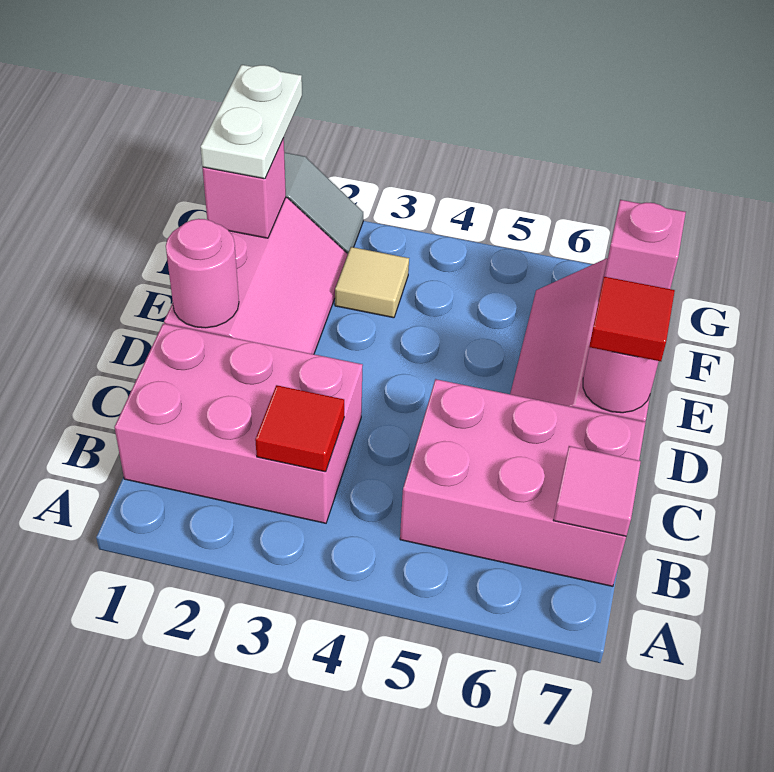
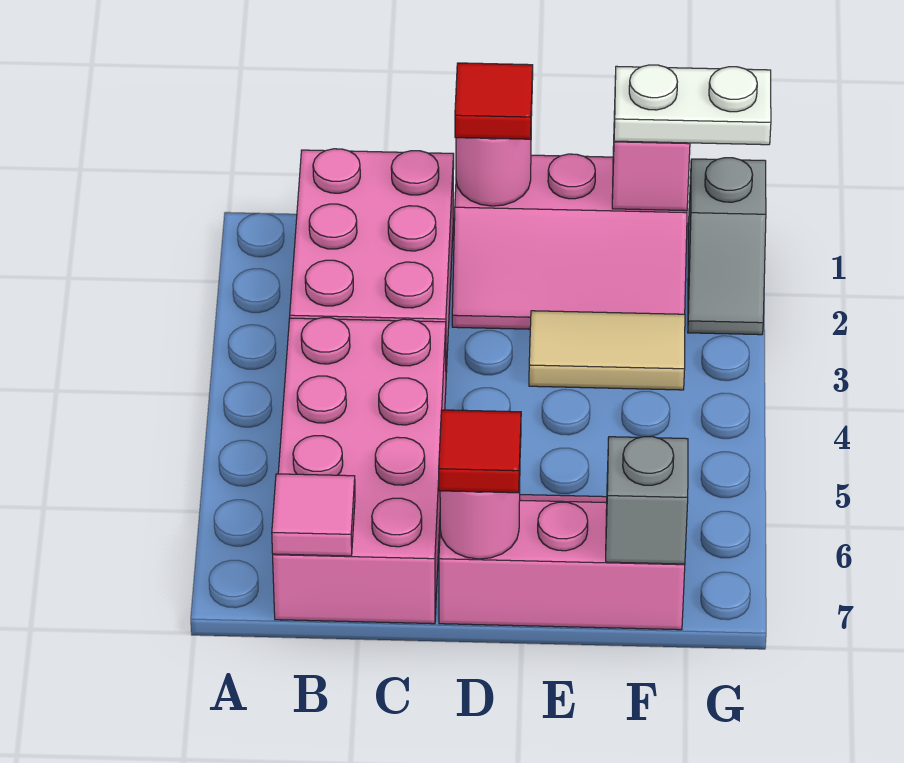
red tile B3 level 2 -> red tile D1 level 3
pink brick B5:C7 level 1 -> pink brick B4:C7 level 1
tan tile F3 level 1 -> tan tile E3:F3 level 1
pink brick F7 level 2 -> grey brick F7 level 2

